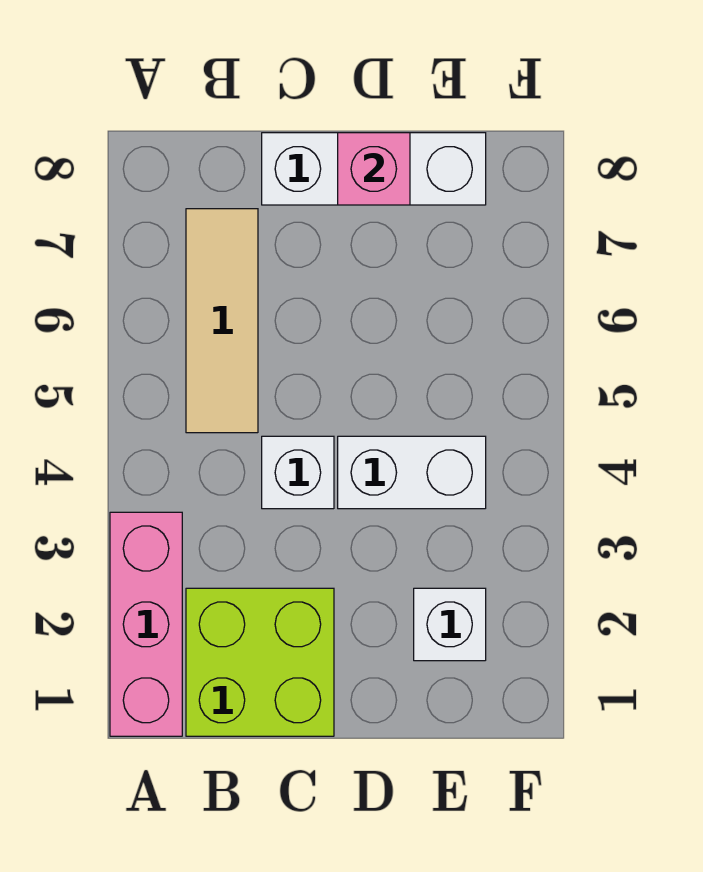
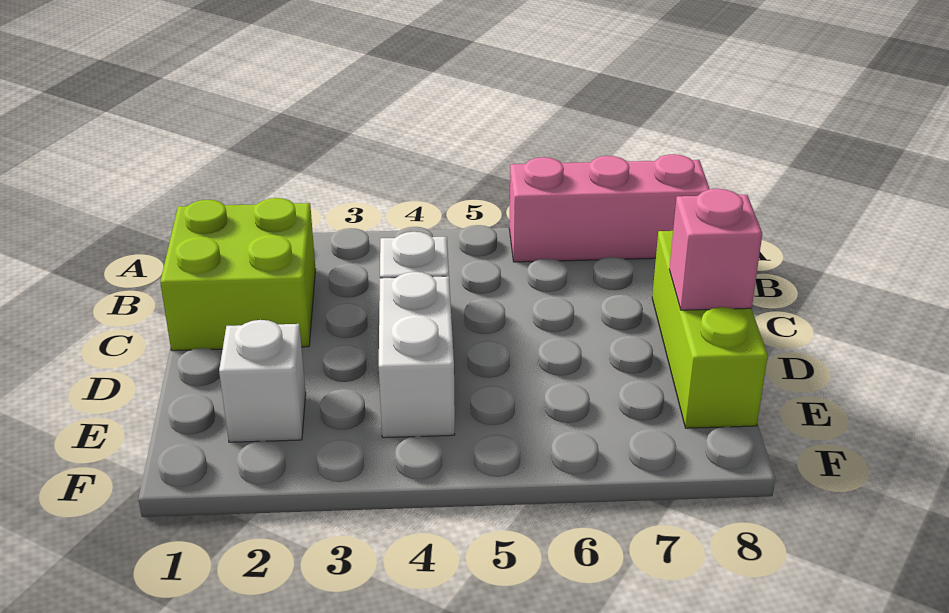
pink brick A1:A3 level 1 -> pink brick A6:A8 level 1
tan tile B5:B7 level 1 -> none
white brick C8:E8 level 1 -> lime brick C8:E8 level 1

